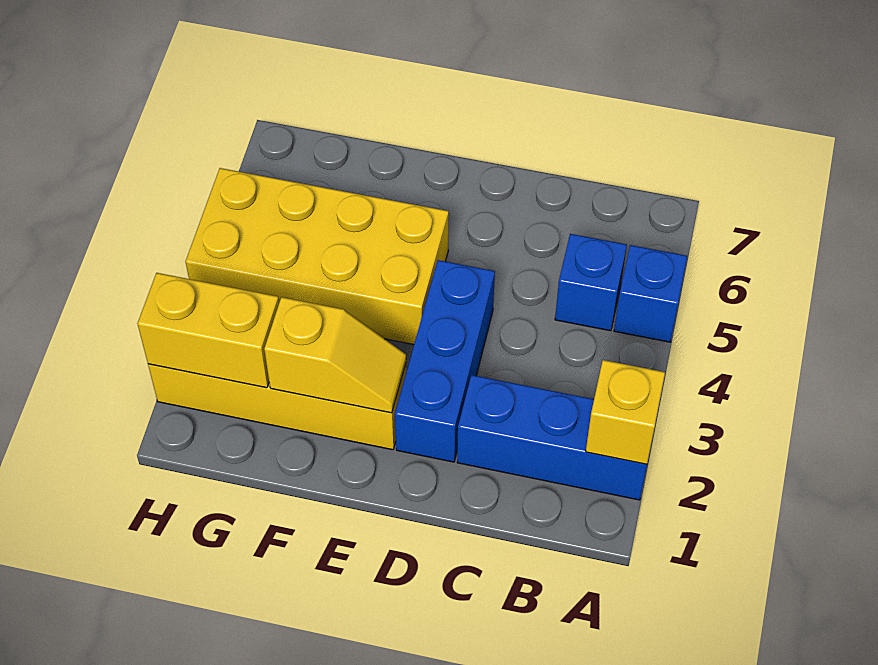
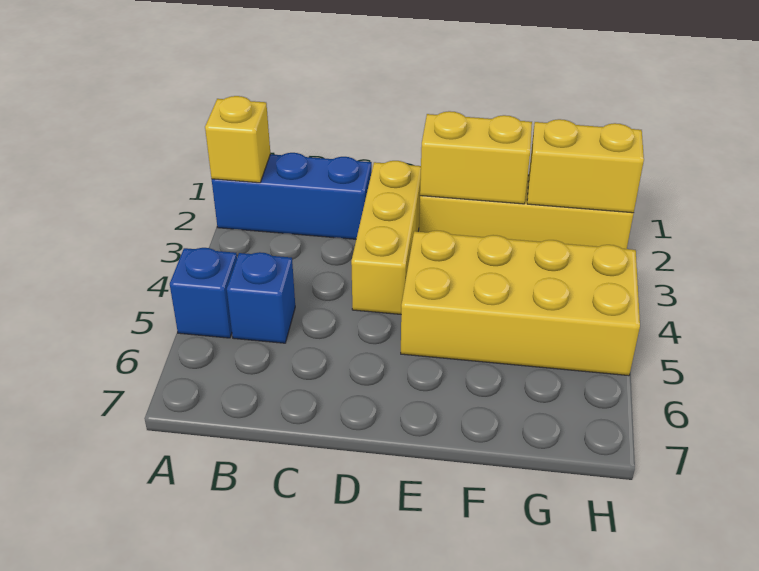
blue brick D2:D4 level 1 -> yellow brick D2:D4 level 1
yellow slope E2:F2 level 2 top F -> yellow brick E2:F2 level 2

